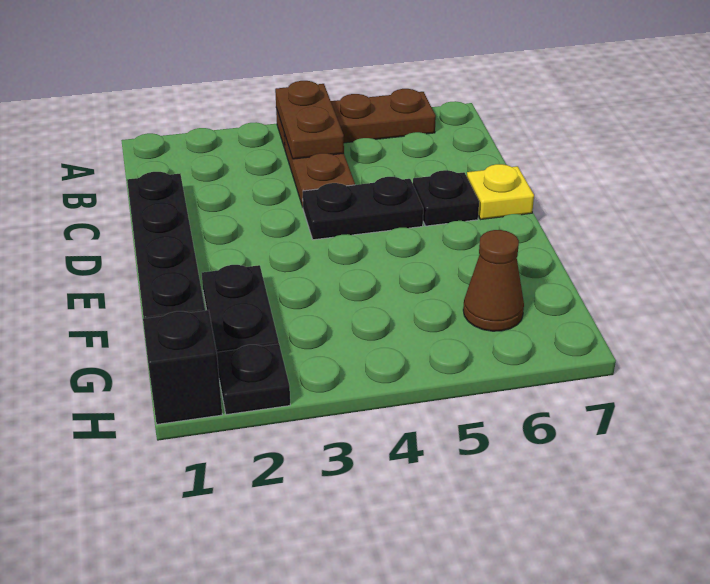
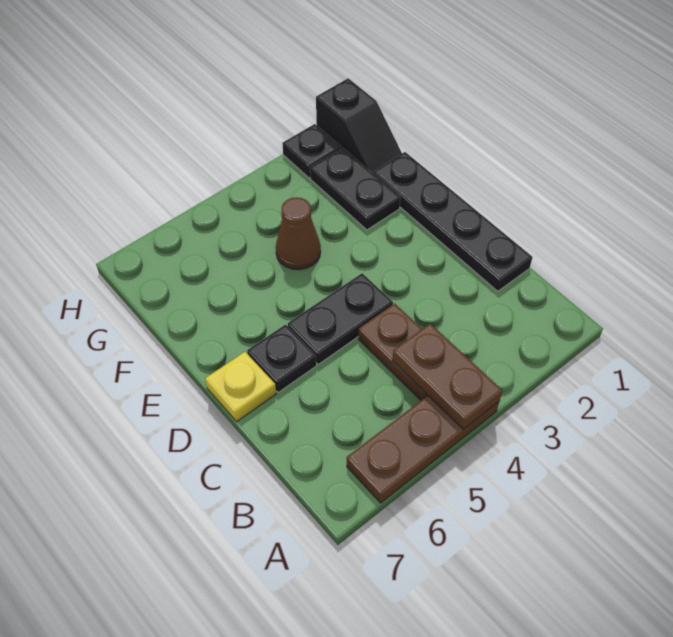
brown cone G6 level 1 -> brown cone F4 level 1

